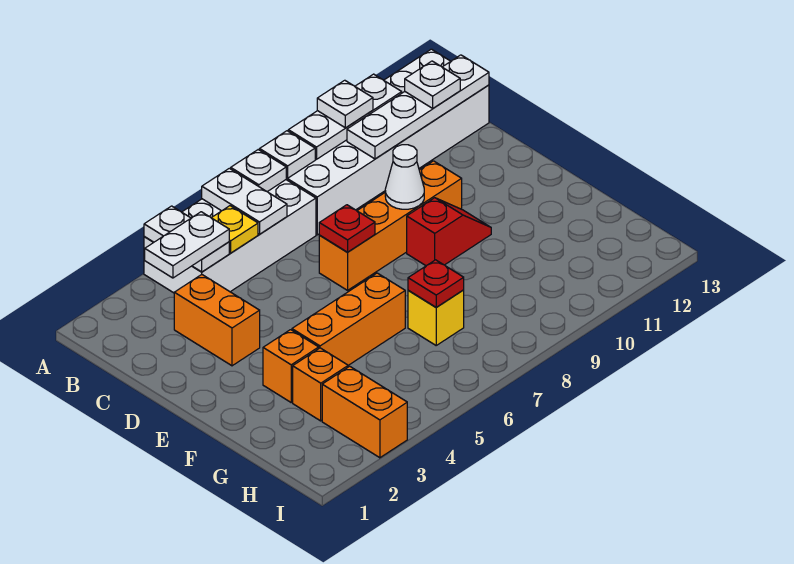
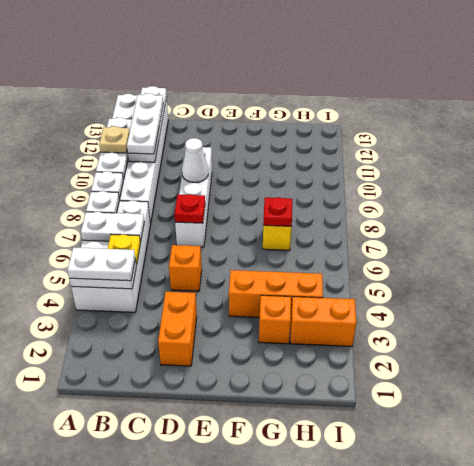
white plate A10 level 3 -> tan plate A10 level 3
white plate B3:B4 level 3 -> white plate A4:B4 level 3
white plate B12 level 3 -> white plate B10:B12 level 3
orange brick C3:D3 level 1 -> orange brick D2:D3 level 1
orange brick D7:D10 level 1 -> white brick D7:D10 level 1
red slope E9:E10 level 1 top 9 -> none
orange brick F3 level 1 -> orange brick D5 level 1
orange brick F4:F6 level 1 -> orange brick F4:H4 level 1

